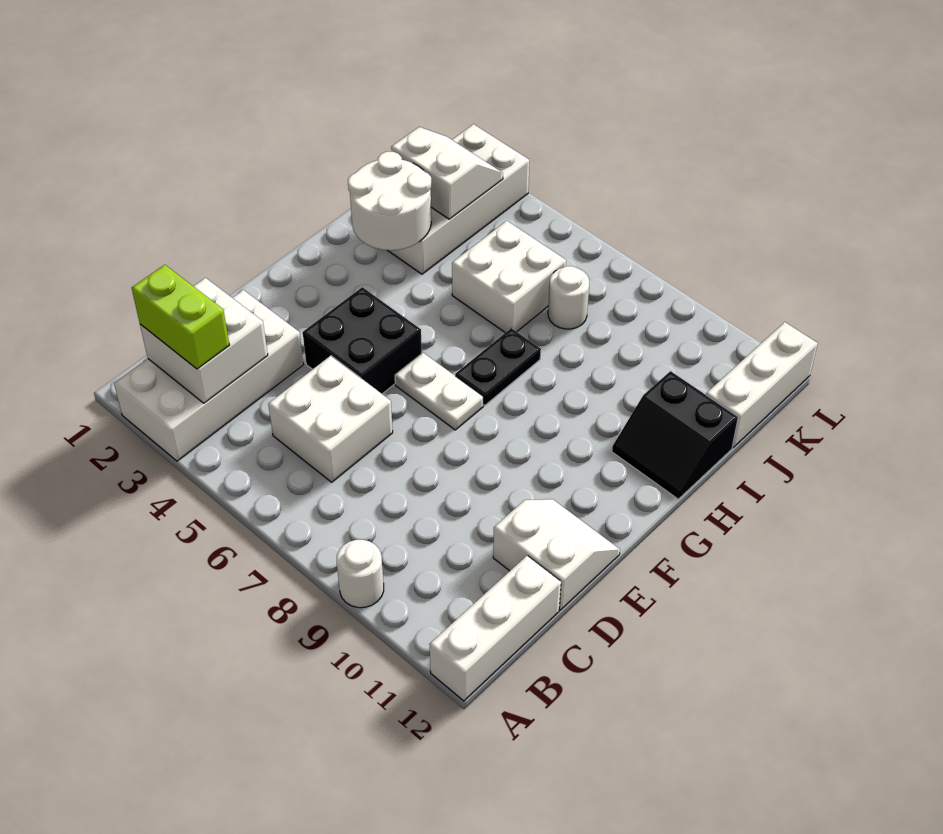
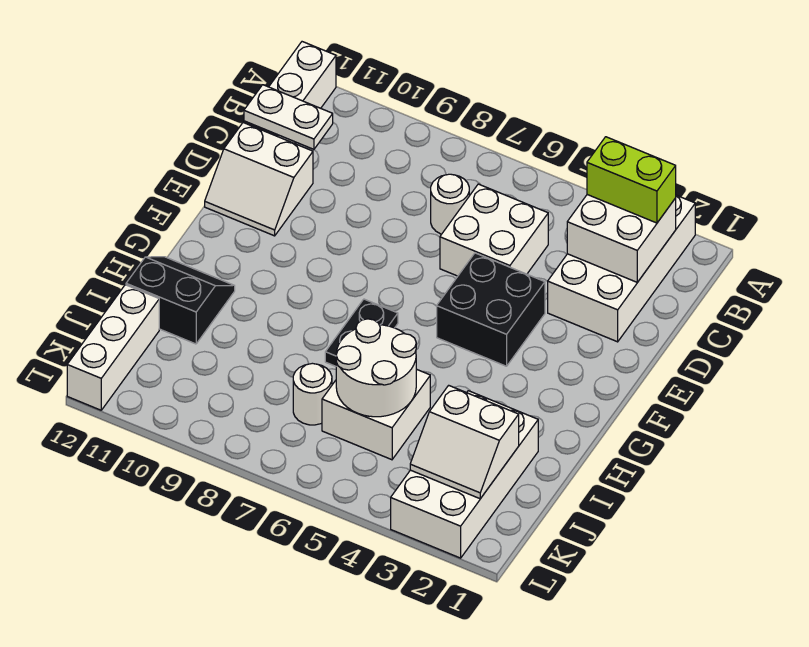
white round brick A9 level 1 -> white round brick C7 level 1
white plate F6:F7 level 1 -> white plate C11:C12 level 2
white round brick H2:I3 level 2 -> white round brick I5:J6 level 2

